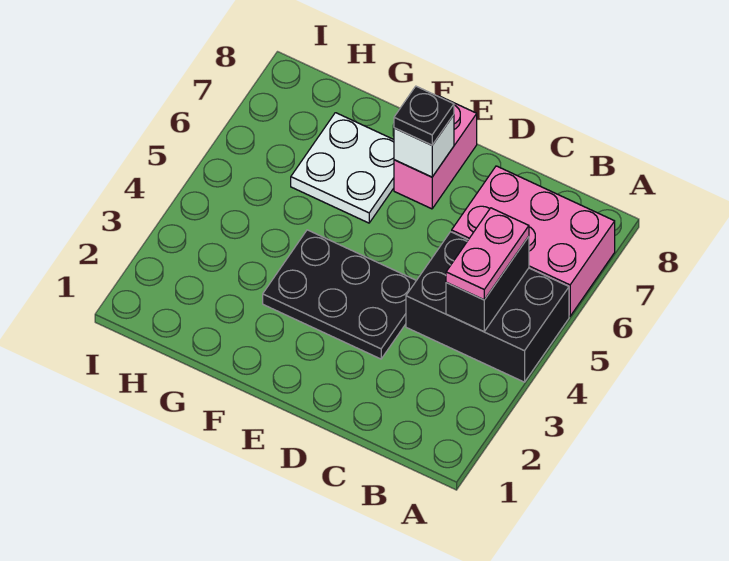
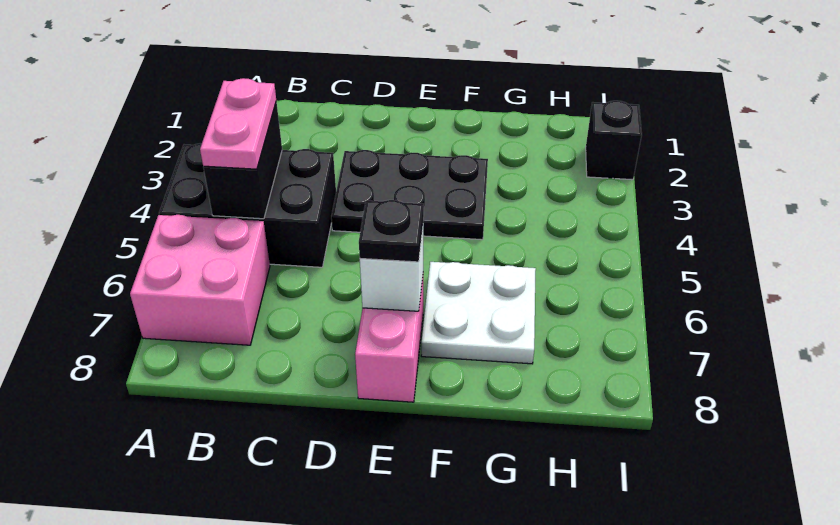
pink brick A6:C7 level 1 -> pink brick A6:B7 level 1
none -> black brick I2 level 1

